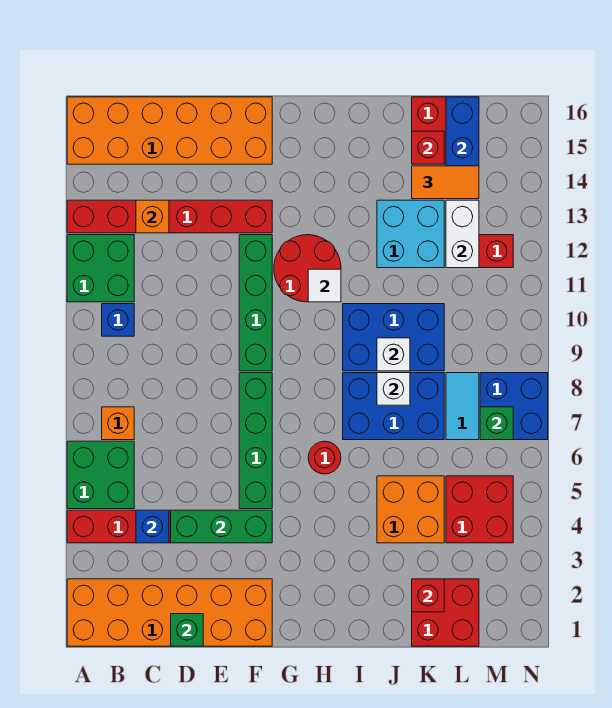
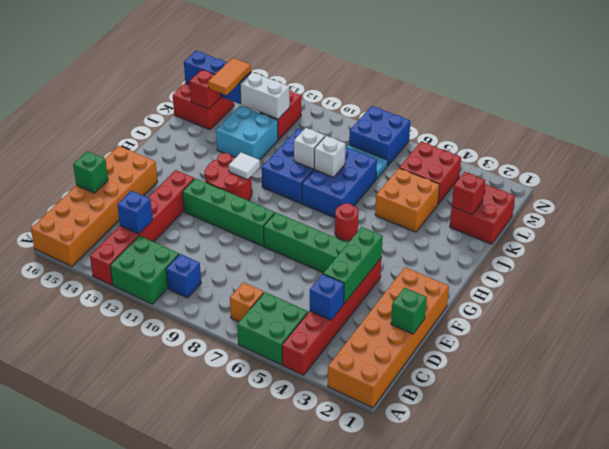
orange brick C13 level 2 -> blue brick C13 level 2
green brick M7 level 2 -> green brick D16 level 2

